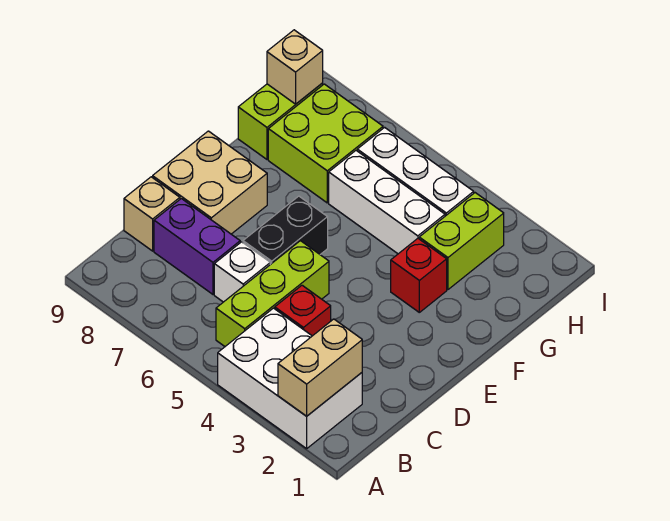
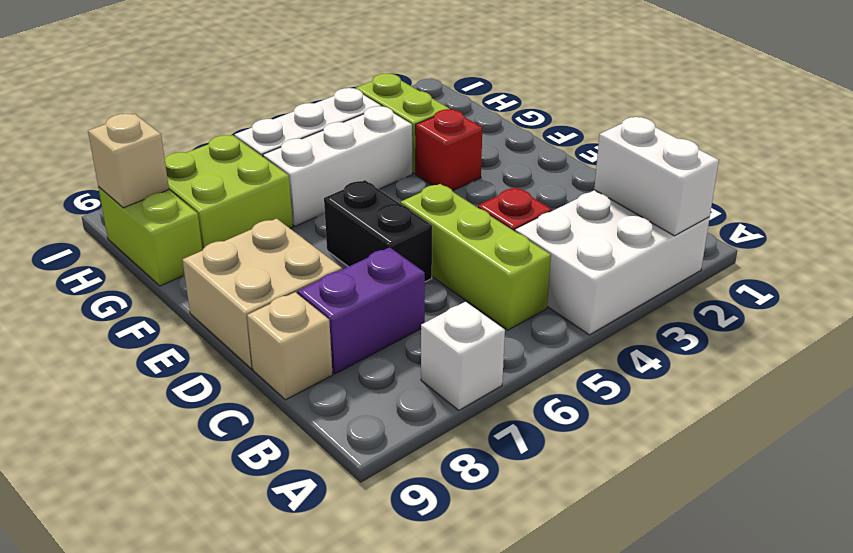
tan brick A2:B2 level 2 -> white brick A2:B2 level 2
white brick C6 level 1 -> white brick A7 level 1

